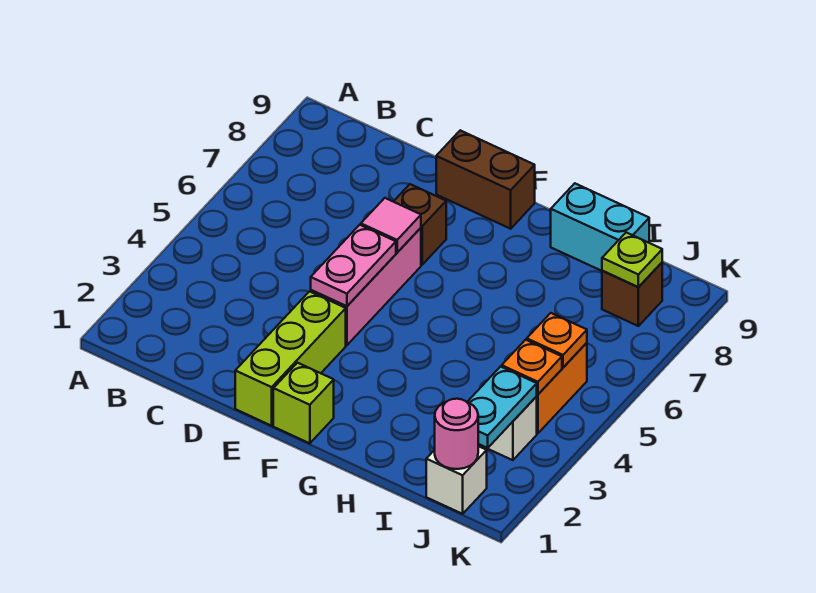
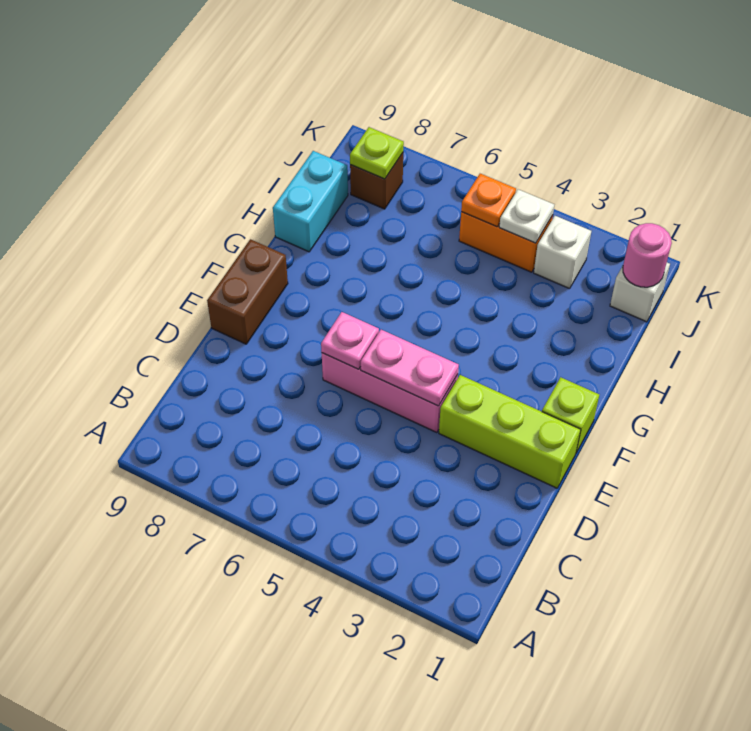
pink tile E6 level 2 -> pink plate E6 level 2
brown brick E7 level 1 -> none
cyan plate J2:J3 level 2 -> none
orange plate J4 level 2 -> white plate J4 level 2

